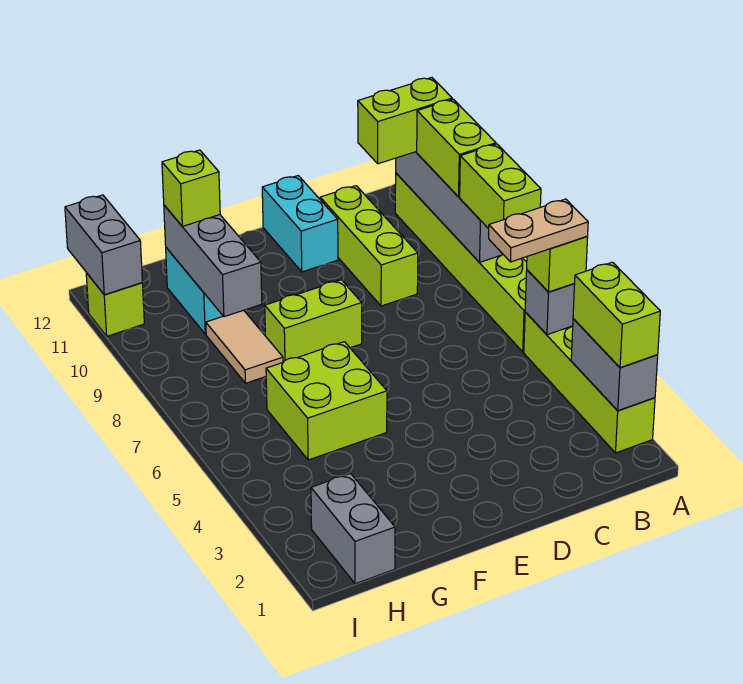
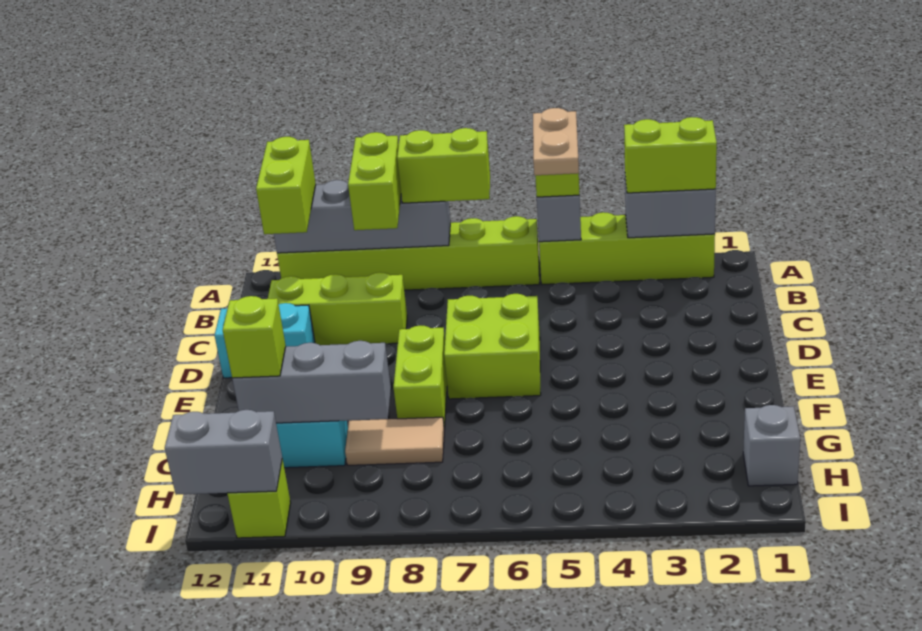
lime brick A9:A10 level 3 -> lime brick A9:B9 level 3
lime brick F5:G6 level 1 -> lime brick D6:E7 level 1
grey brick H1:H2 level 1 -> grey brick H1 level 1

